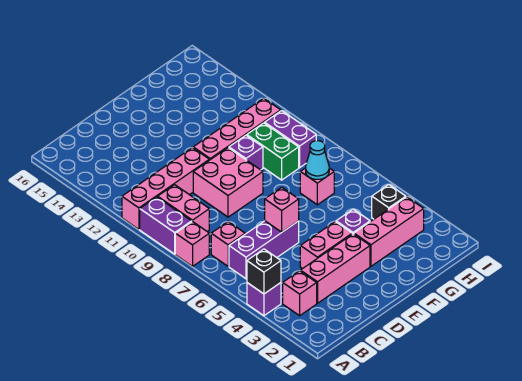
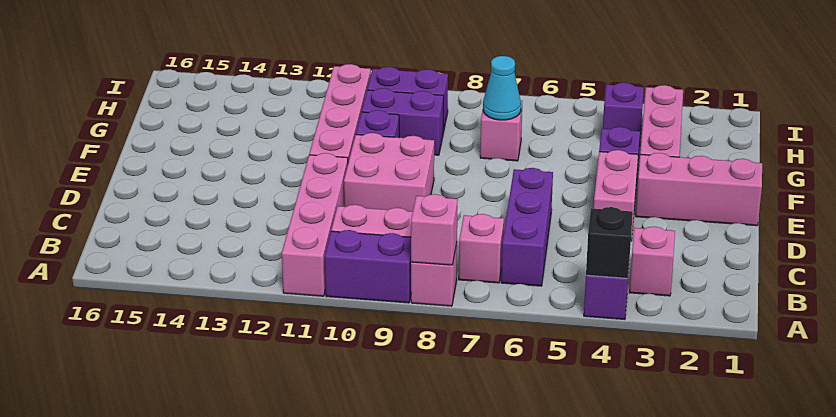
pink brick C3:E3 level 1 -> pink brick E1:E3 level 1
pink brick D6 level 2 -> pink brick A8 level 2
green brick G9:G10 level 1 -> purple brick G9:G10 level 1
black brick H4 level 1 -> purple brick H4 level 1

